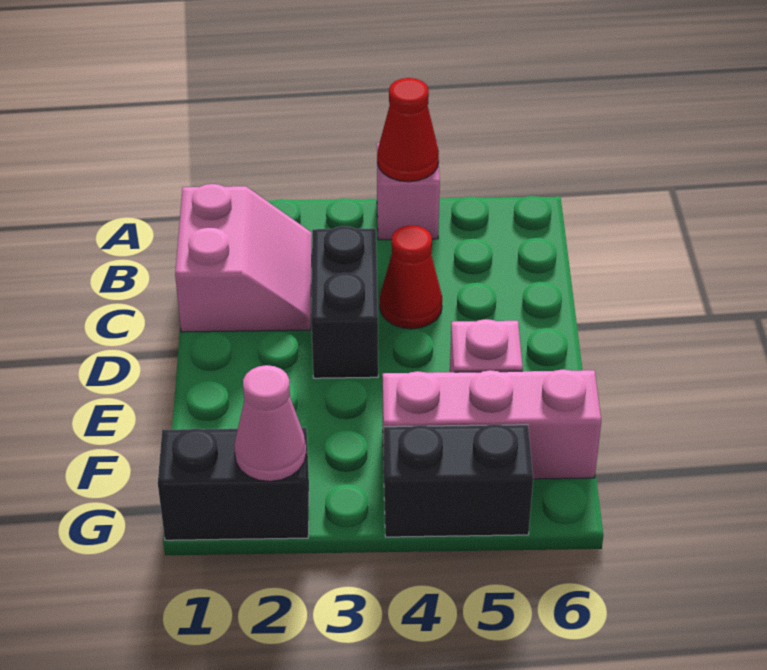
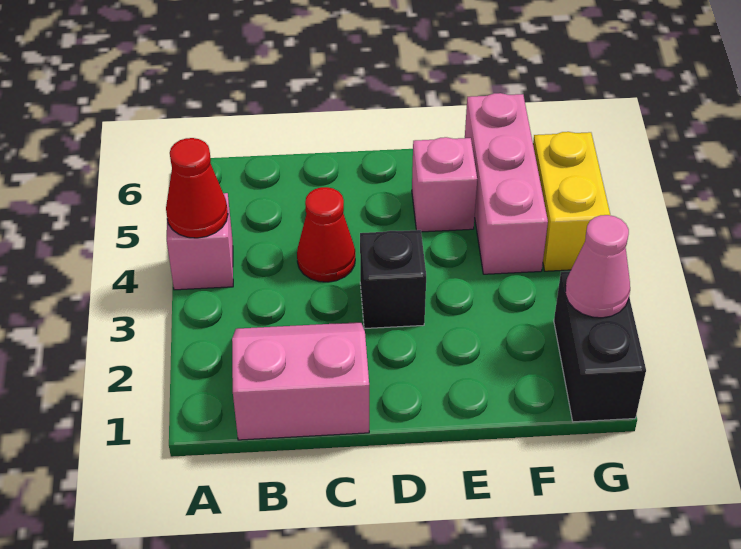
black brick C3:D3 level 1 -> black brick D3 level 1
black brick G4:G5 level 1 -> yellow brick G4:G5 level 1

